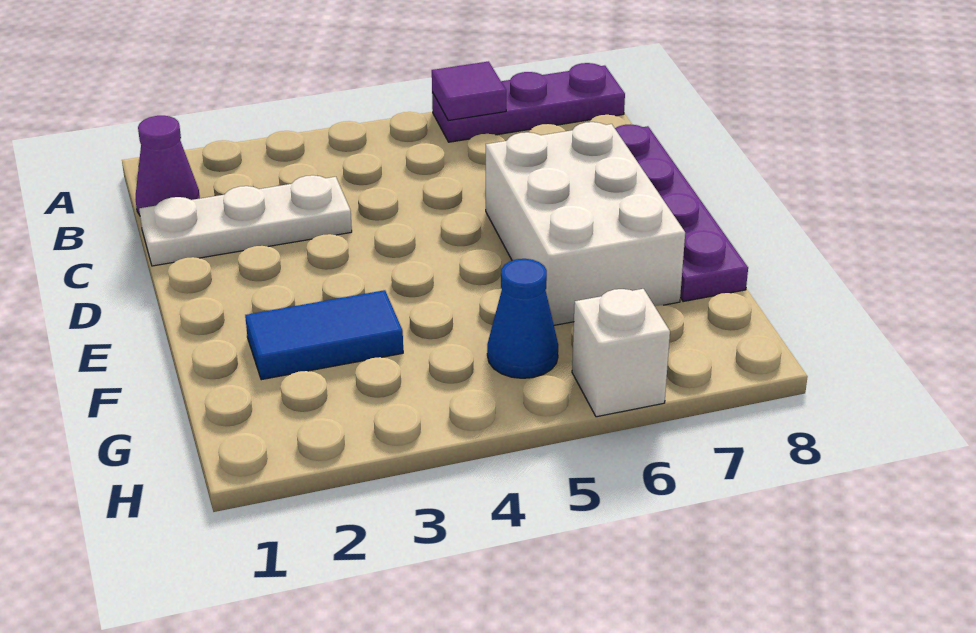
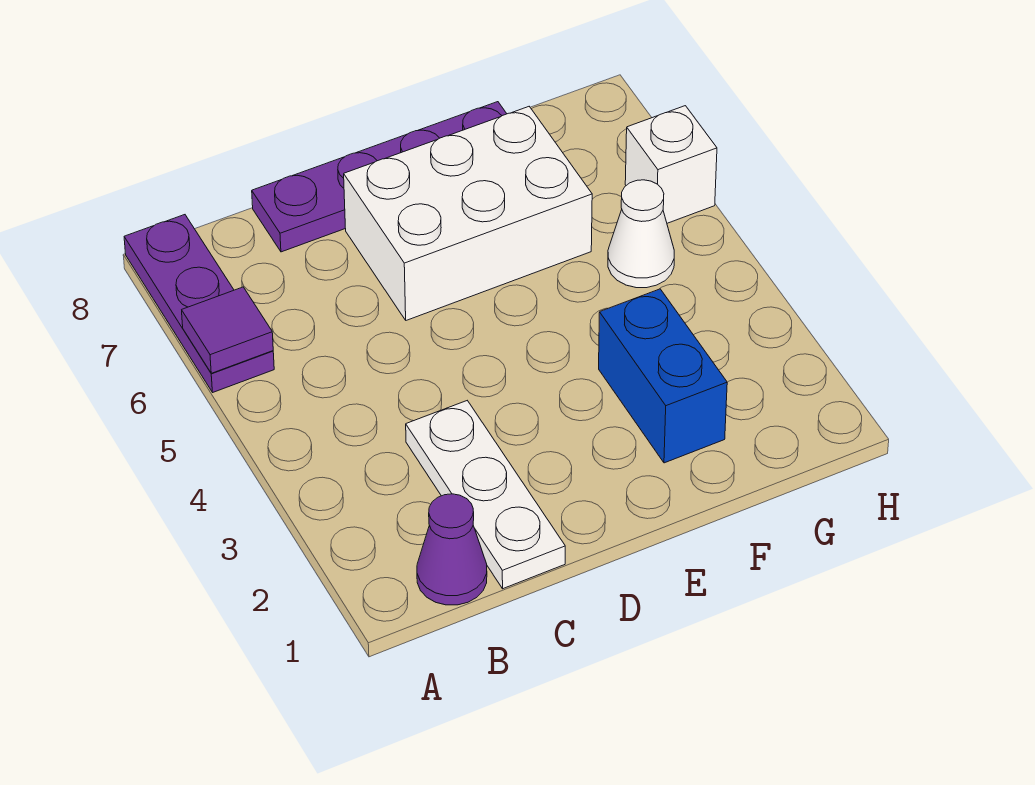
blue tile F2:F3 level 1 -> blue brick F2:F3 level 1
blue cone G5 level 1 -> white cone G5 level 1

